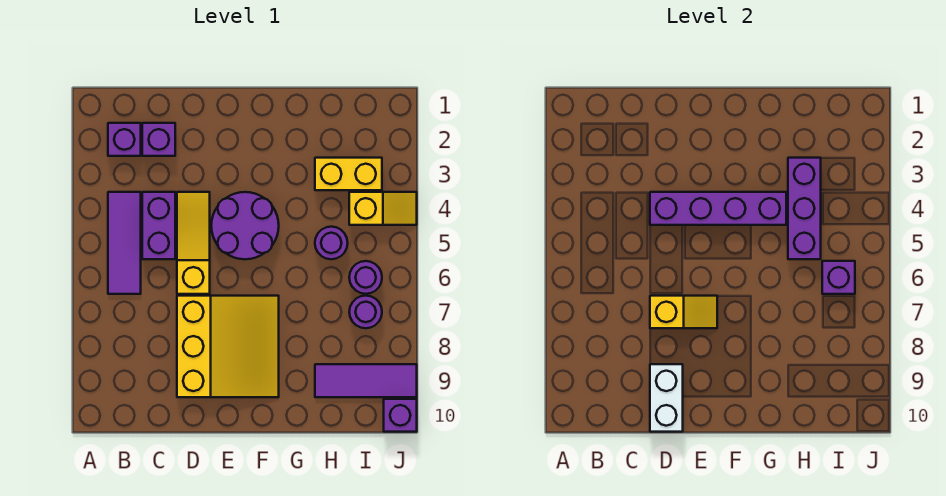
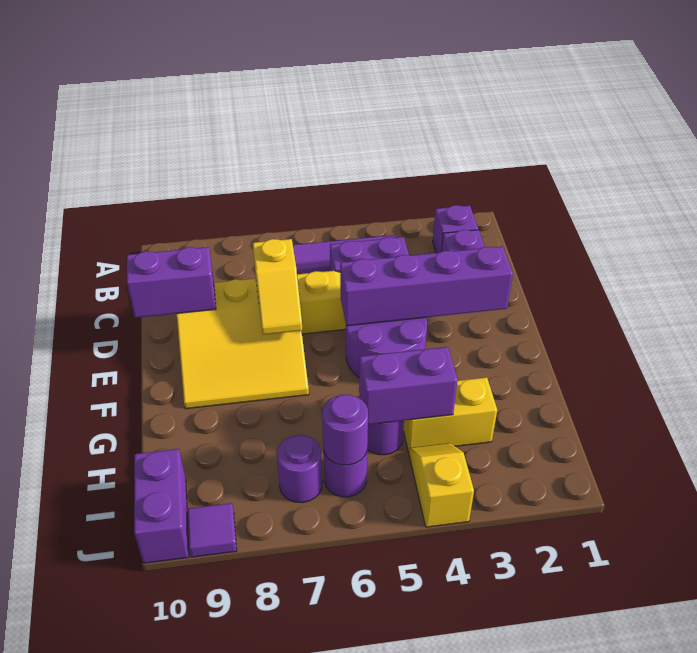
purple brick D4:G4 level 2 -> purple brick E2:E5 level 2
white brick D9:D10 level 2 -> purple brick D9:D10 level 2
yellow brick H3:I3 level 1 -> yellow brick H3:H4 level 1
purple brick H3:H5 level 2 -> purple brick H4:H5 level 2
purple tile H9:J9 level 1 -> purple tile J9 level 1
yellow slope I4:J4 level 1 top I -> yellow slope I4:J4 level 1 top J
purple brick I6 level 2 -> purple round brick I6 level 2
purple brick J10 level 1 -> purple brick I10:J10 level 1

